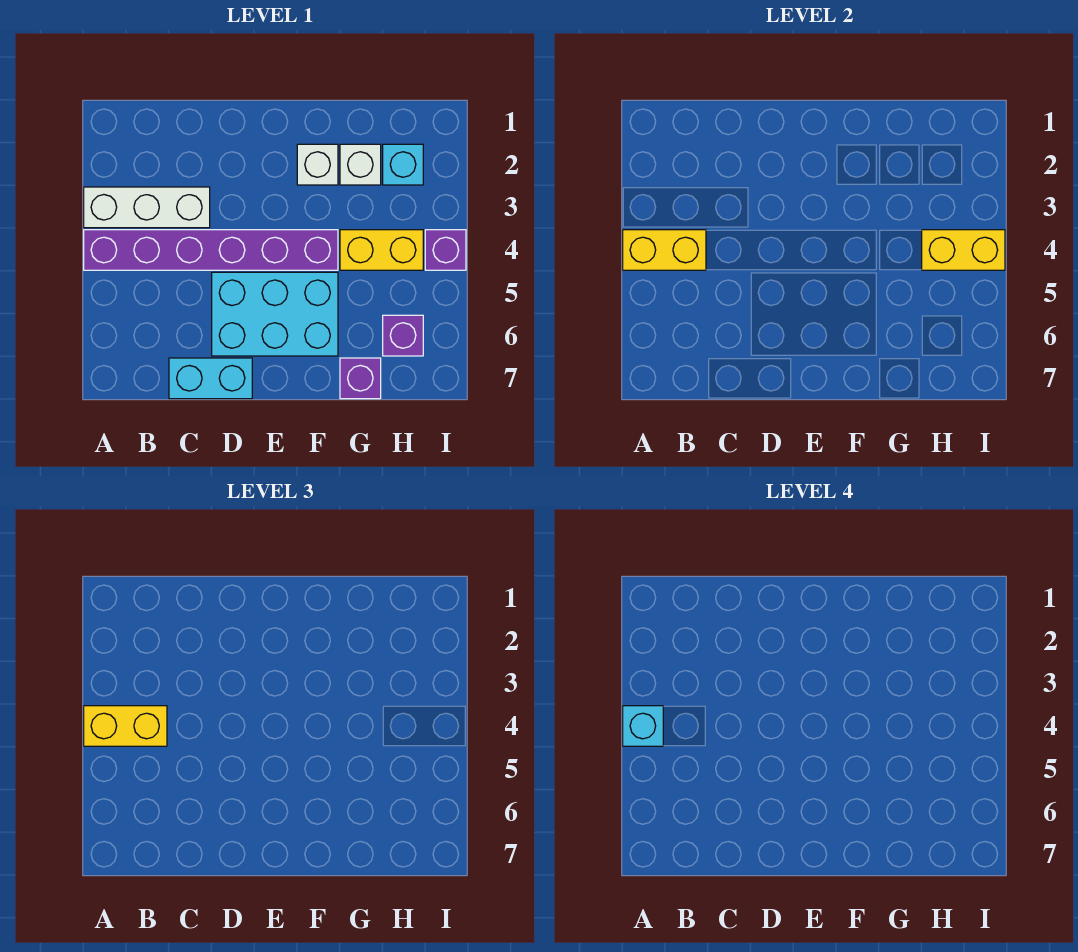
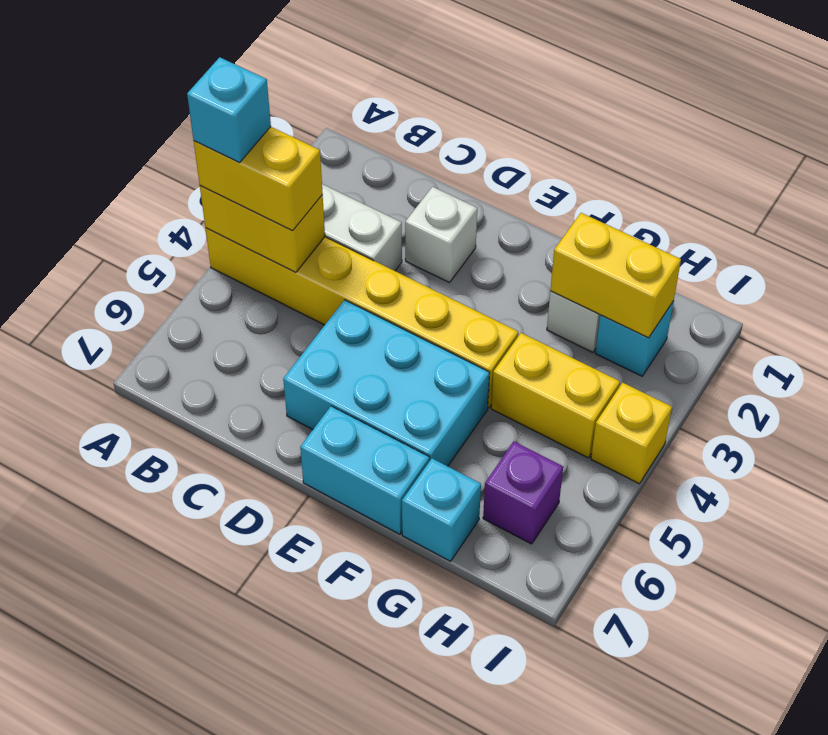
purple brick A4:F4 level 1 -> yellow brick A4:F4 level 1
cyan brick C7:D7 level 1 -> cyan brick E7:F7 level 1
white brick F2 level 1 -> white brick D2 level 1
purple brick G7 level 1 -> cyan brick G7 level 1
yellow brick H4:I4 level 2 -> yellow brick G2:H2 level 2
purple brick I4 level 1 -> yellow brick I4 level 1

